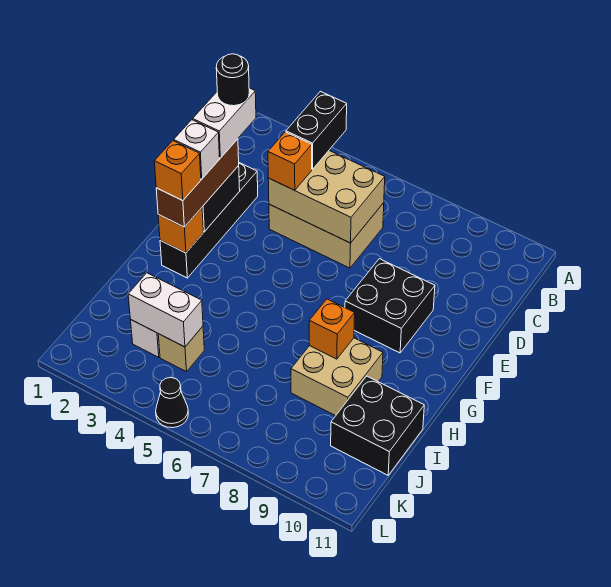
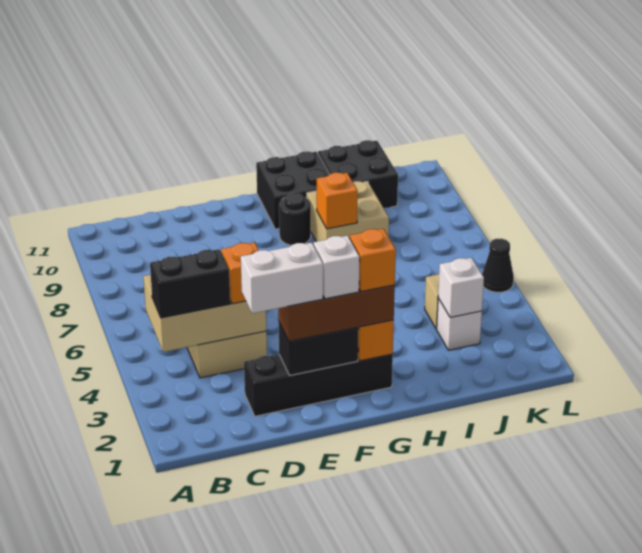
tan brick C4:D6 level 2 -> tan brick B4:D5 level 2
black round brick D2 level 5 -> black round brick G9 level 1
black brick E8:F9 level 1 -> black brick G10:H11 level 1
white brick J3:J4 level 2 -> white brick J3 level 2

